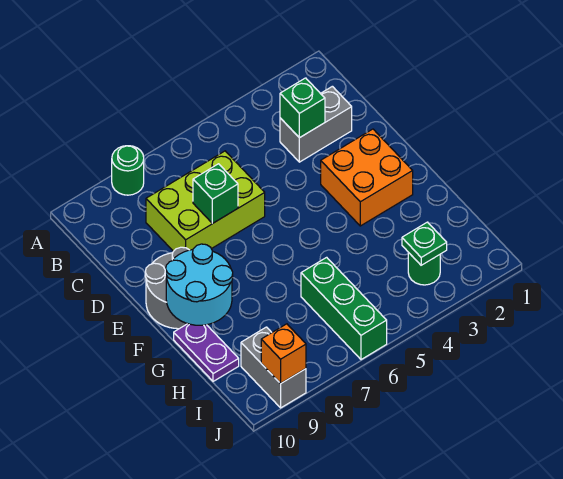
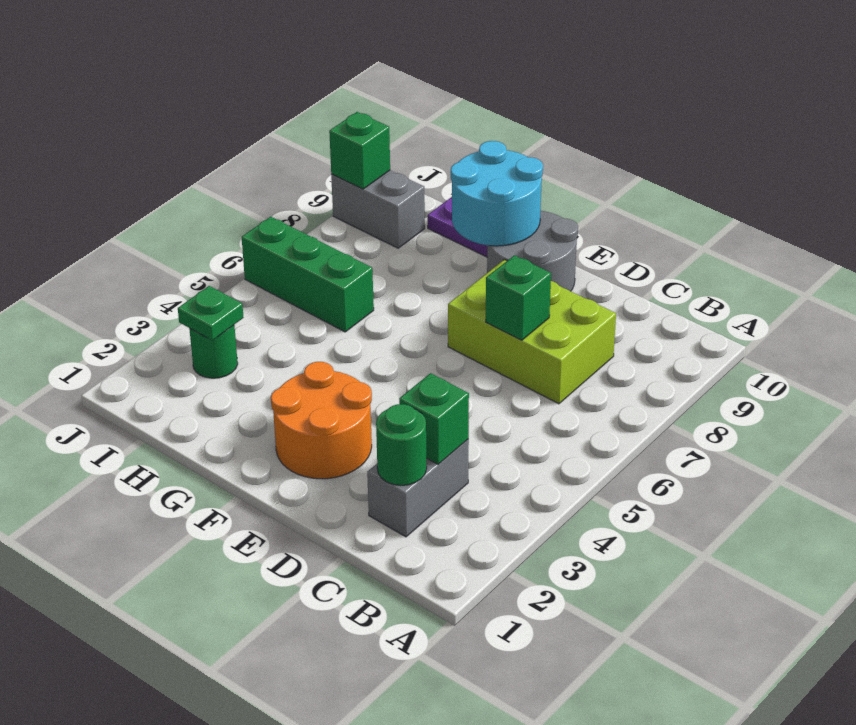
green round brick A8 level 1 -> green round brick C2 level 2
lime brick C6:D8 level 1 -> lime brick C7:E8 level 1
orange brick E2:F3 level 1 -> orange round brick E2:F3 level 1
orange brick J9 level 2 -> green brick J9 level 2

